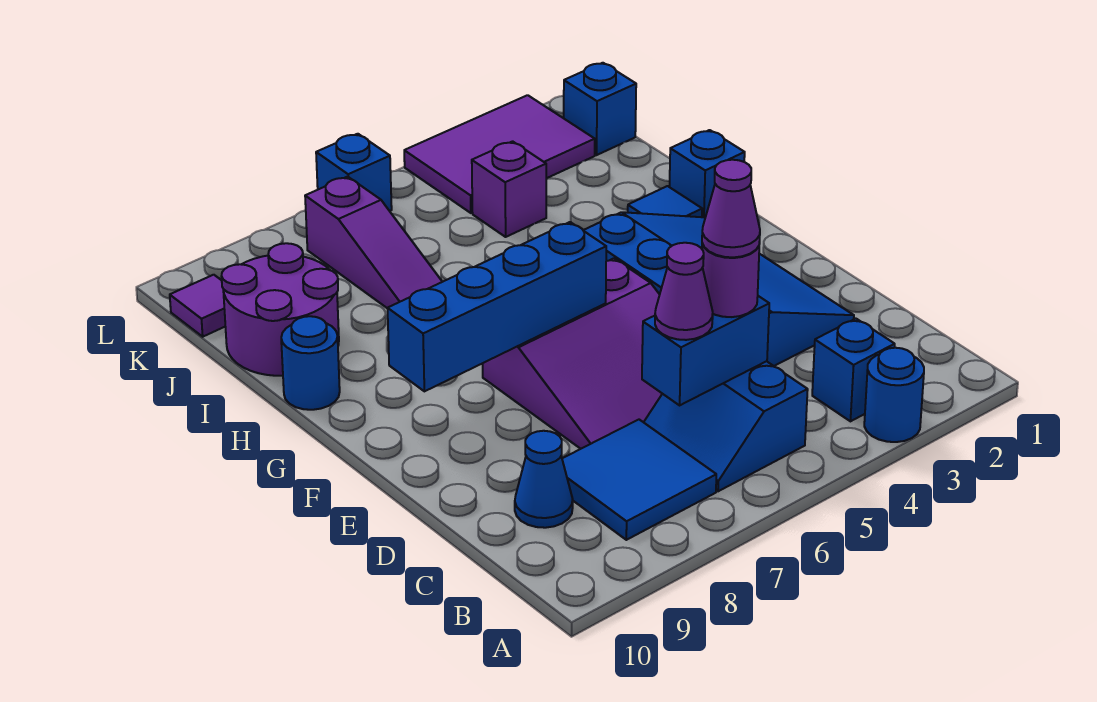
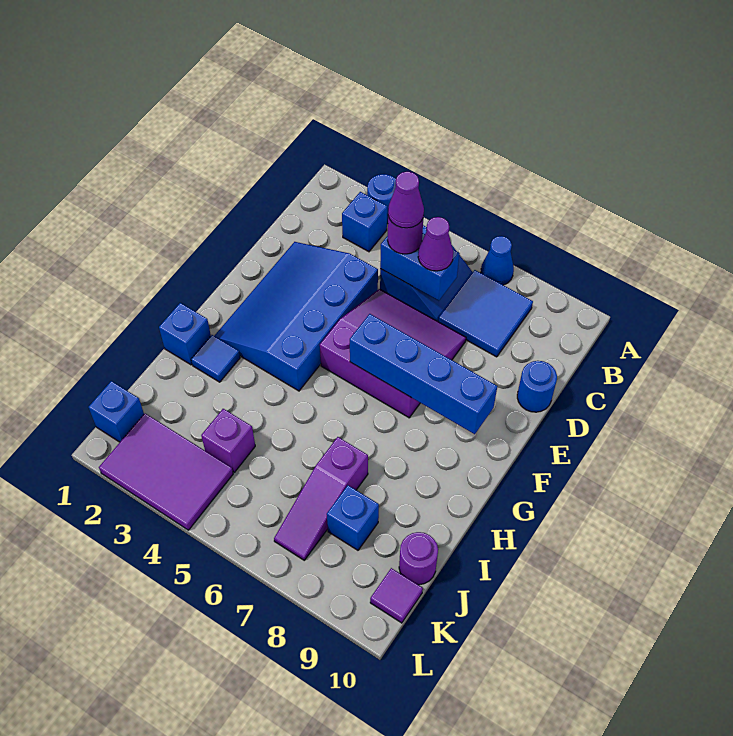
blue cone C9 level 1 -> blue cone A7 level 1
blue round brick H10 level 1 -> blue round brick D10 level 1
purple slope I7:K7 level 1 top K -> purple slope I7:K7 level 1 top I
purple round brick I9:J10 level 1 -> purple round brick J10 level 1
blue brick L6 level 1 -> blue brick J8 level 1

